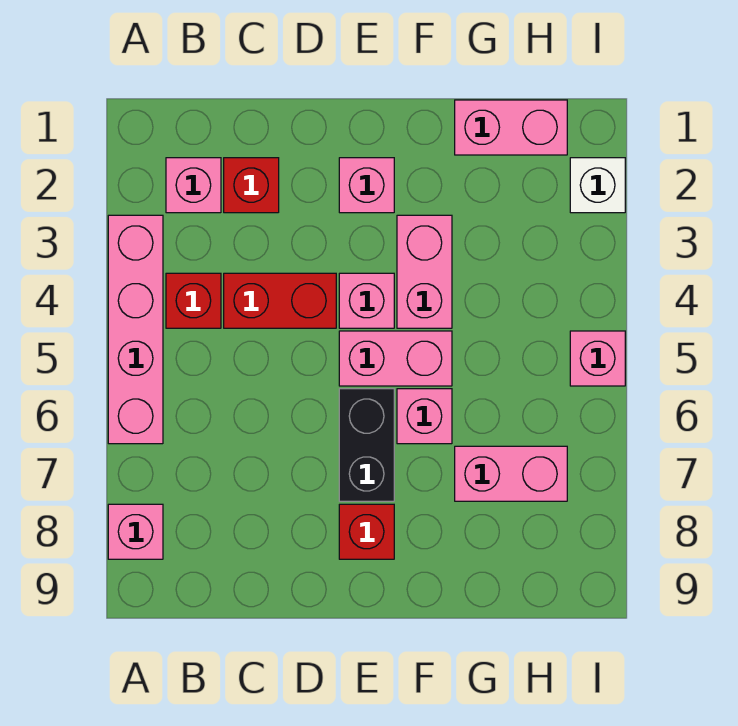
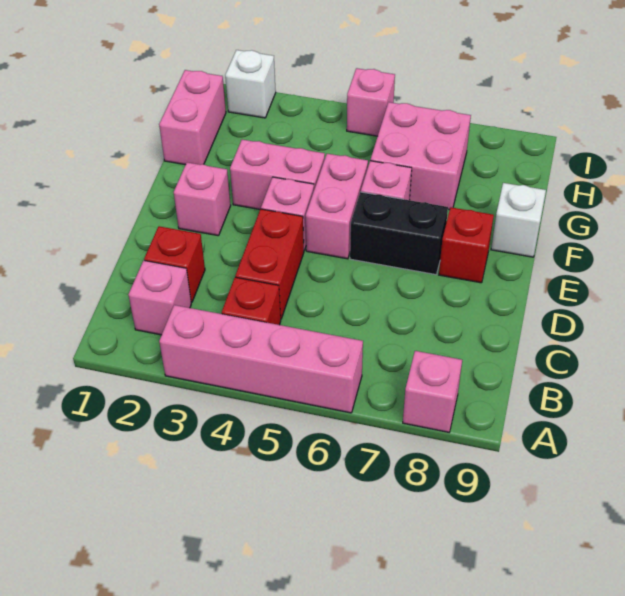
none -> white brick F9 level 1
pink brick G7:H7 level 1 -> pink brick G6:H7 level 1

